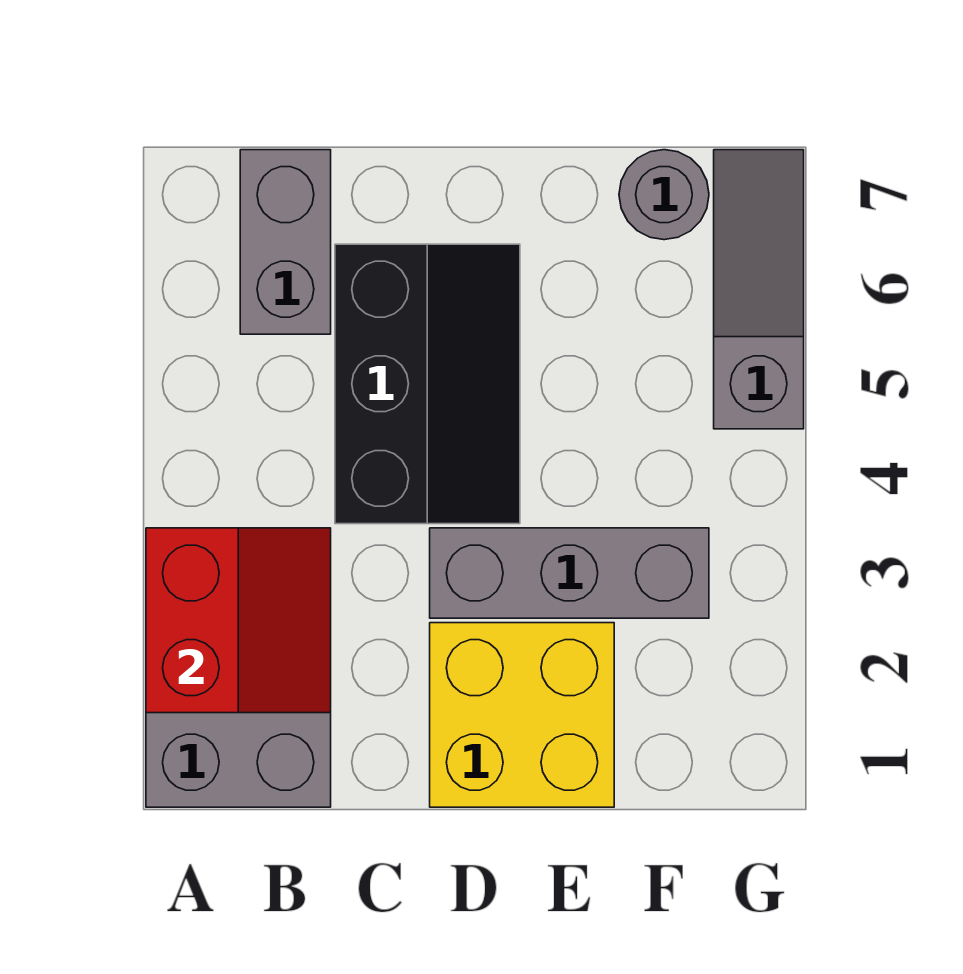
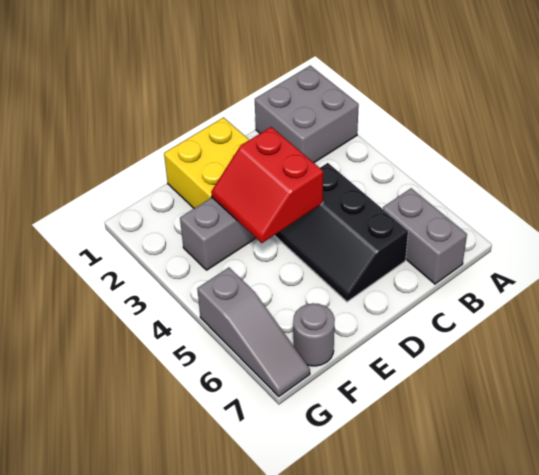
red slope A2:B3 level 2 top A -> red slope D3:E4 level 2 top D

